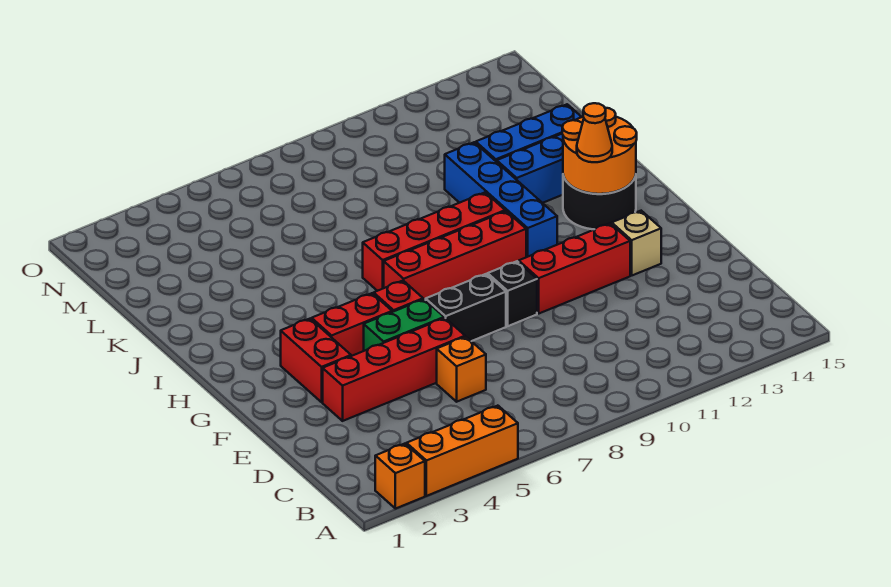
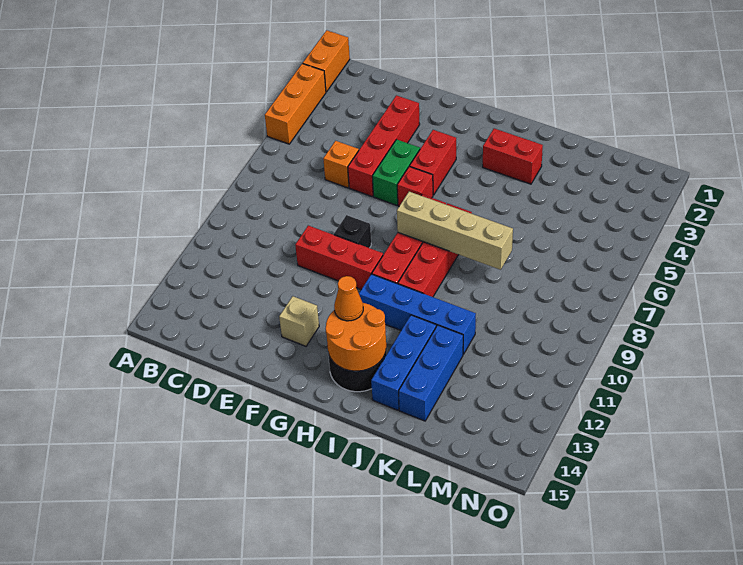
orange brick A2 level 1 -> orange brick A1:A2 level 1
red brick F3:G3 level 1 -> red brick I3:J3 level 1
black brick F7:F8 level 1 -> none
red brick F10:F12 level 1 -> red brick E10:G10 level 1
none -> tan brick H8:K8 level 2

